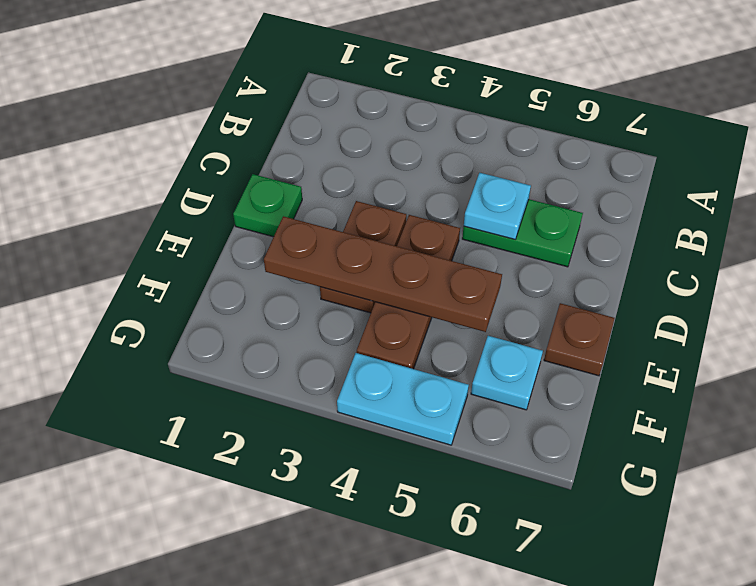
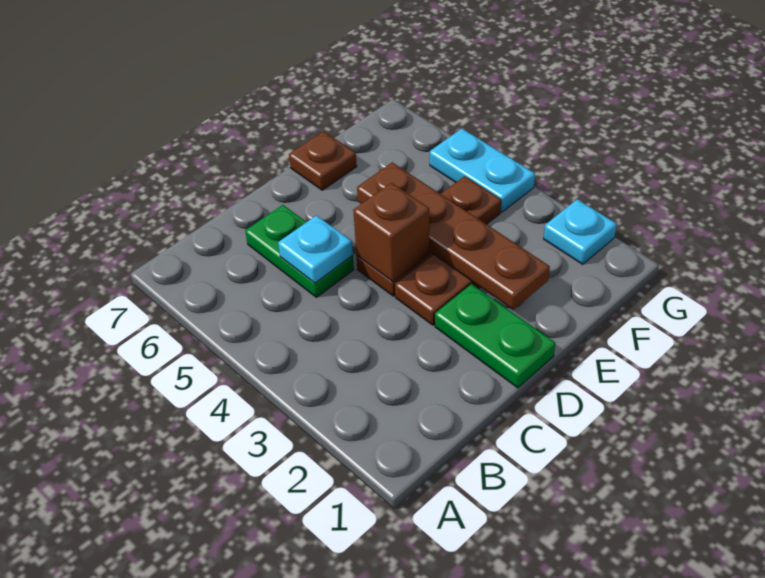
green plate D1 level 1 -> green plate D1:D2 level 1
none -> brown brick D4 level 2
cyan plate F6 level 1 -> cyan plate G2 level 1

